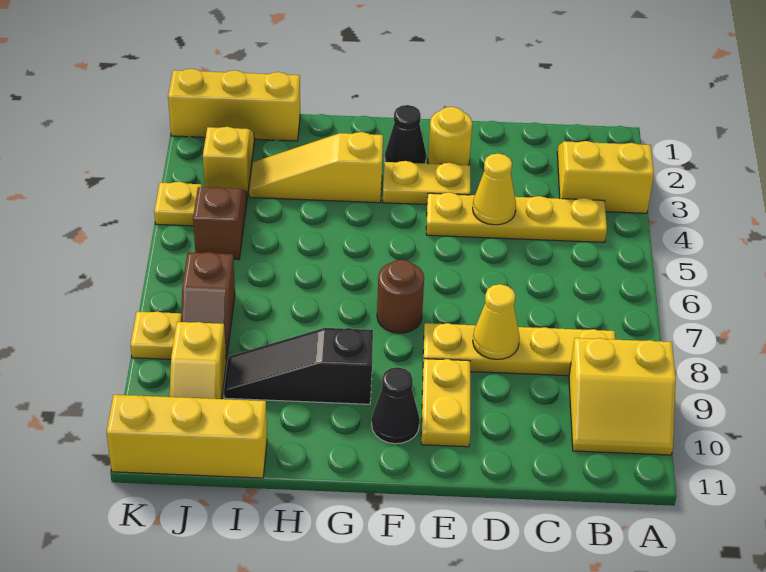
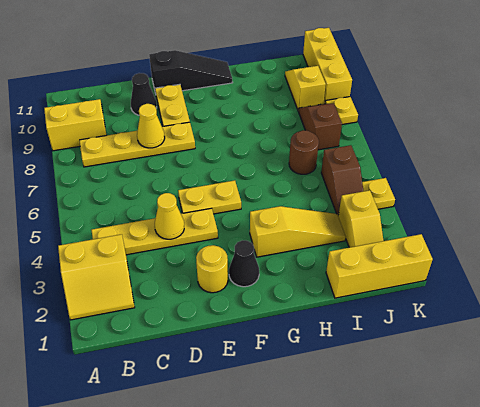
yellow plate E3:F3 level 1 -> yellow plate E5:F5 level 1
brown round brick F7 level 1 -> brown round brick I6 level 1
black cone F10 level 1 -> black cone D10 level 1
black slope G9:I9 level 1 top G -> black slope E11:G11 level 1 top E
yellow brick I11:K11 level 1 -> yellow brick K9:K11 level 1

